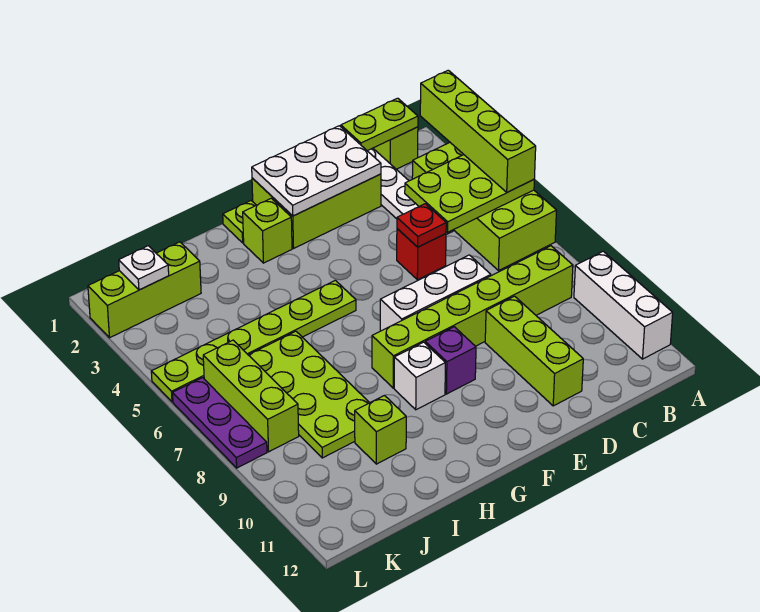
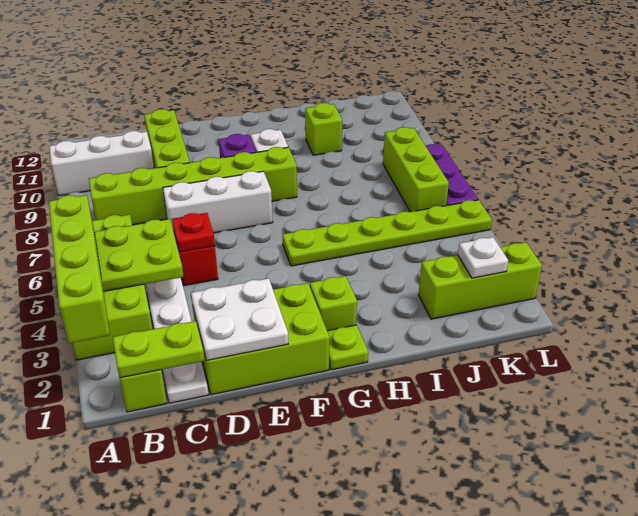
white brick A9:A11 level 1 -> white brick A10:C10 level 1
white plate D1:F2 level 2 -> white plate D1:E2 level 2
lime plate I6:J9 level 1 -> none

